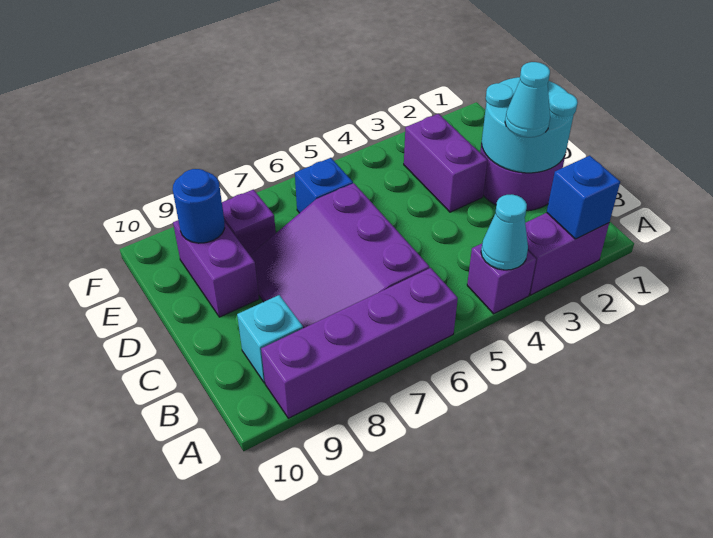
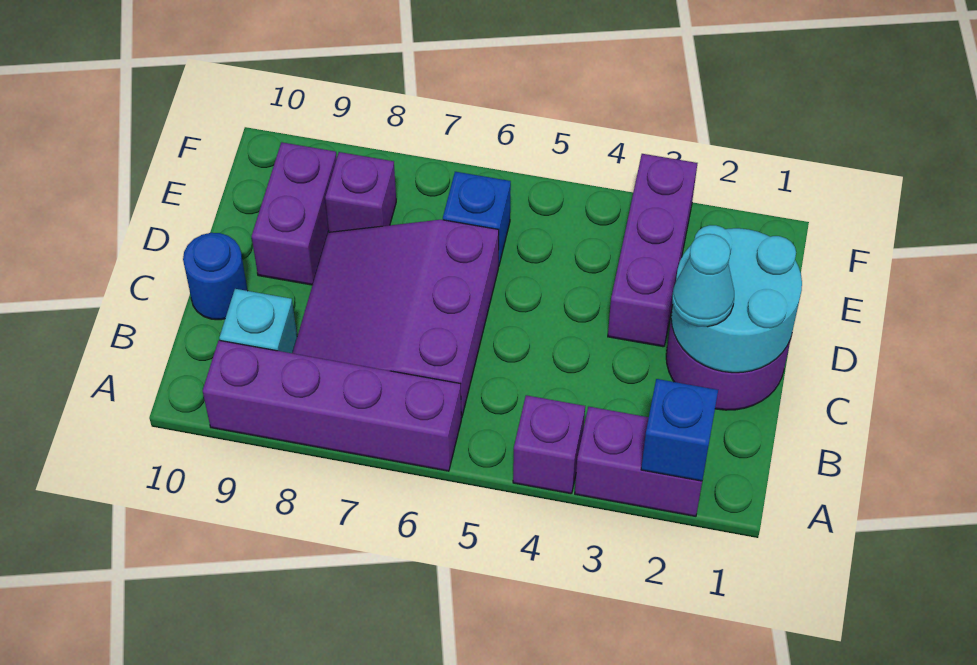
cyan cone A4 level 2 -> none
purple brick D3:E3 level 1 -> purple brick D3:F3 level 1
blue round brick E9 level 2 -> blue round brick C10 level 1

